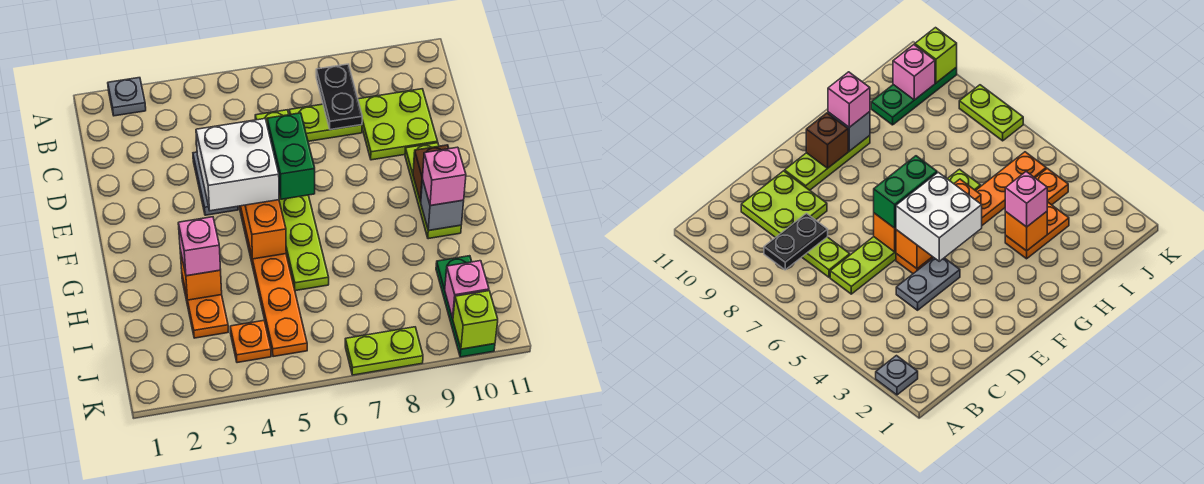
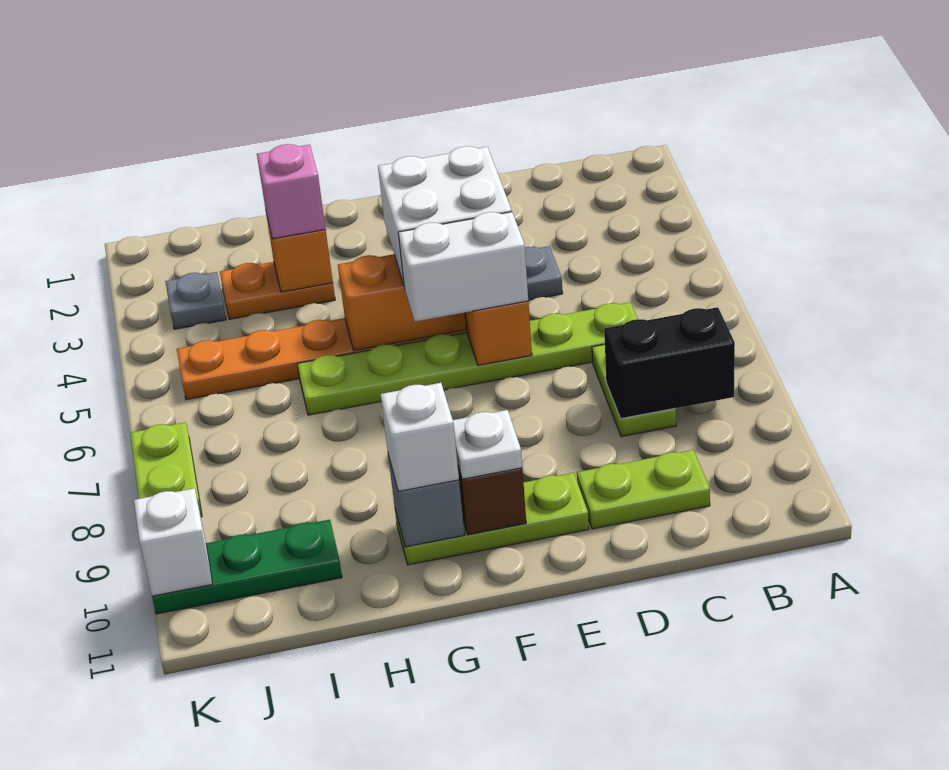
grey plate A2 level 1 -> grey plate J3 level 1
black plate B8:C8 level 2 -> black brick B8:C8 level 2
lime plate C9:D10 level 1 -> lime plate C10:D10 level 1
green brick E6:F6 level 3 -> white brick E6:F6 level 3
none -> white plate F10 level 3
pink brick G10 level 3 -> white brick G10 level 3
orange plate J4 level 1 -> none
pink brick J10 level 2 -> none
lime brick K10 level 2 -> white brick K10 level 2

